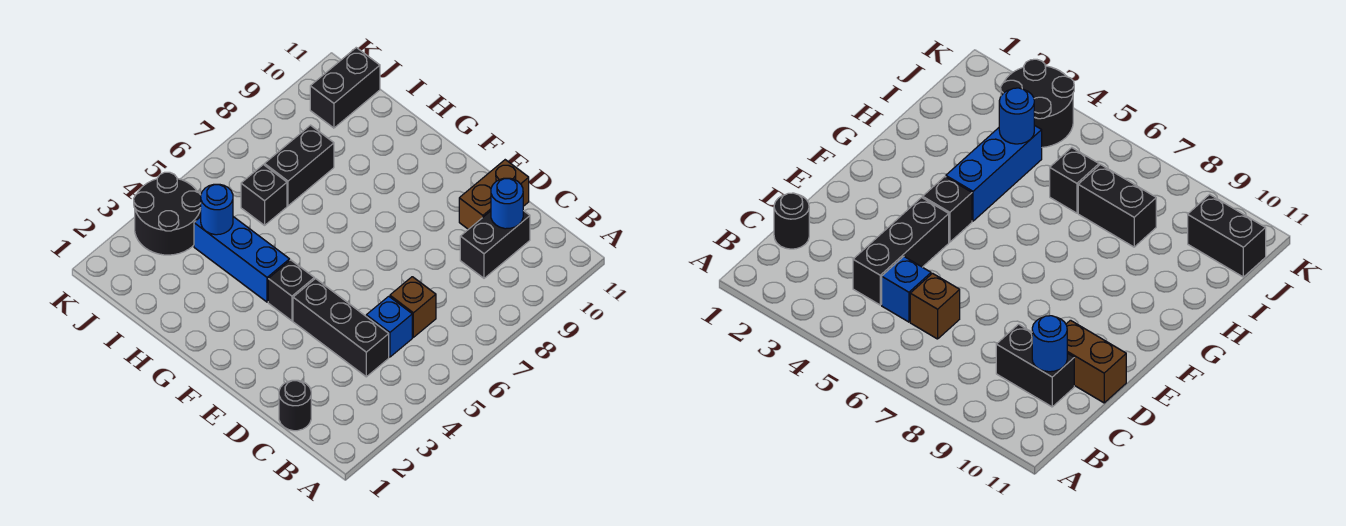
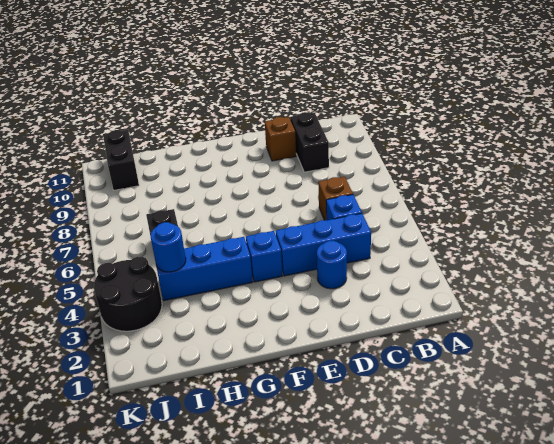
black round brick C1 level 1 -> none
black brick C4:E4 level 1 -> blue brick C4:E4 level 1
blue round brick C10 level 2 -> blue round brick D3 level 1
brown brick D10:D11 level 1 -> brown brick D10 level 1
black brick F4 level 1 -> blue brick F4 level 1
black brick I7:I8 level 1 -> none

